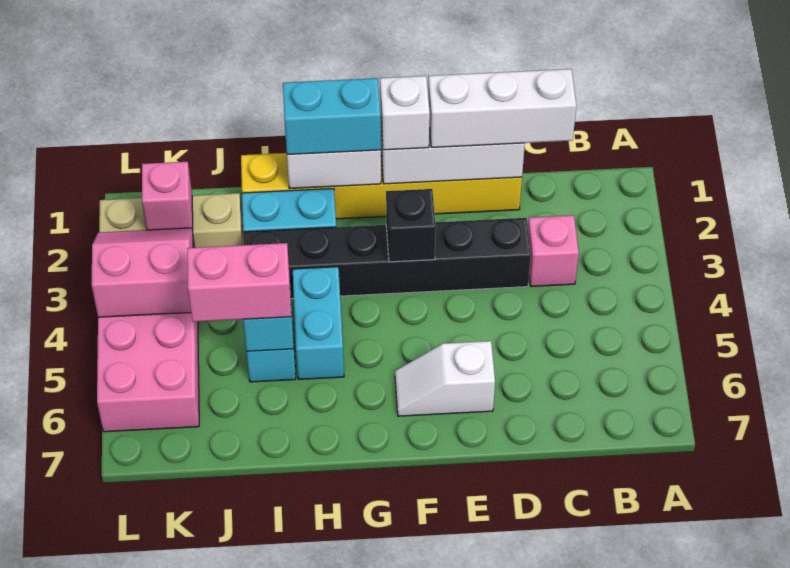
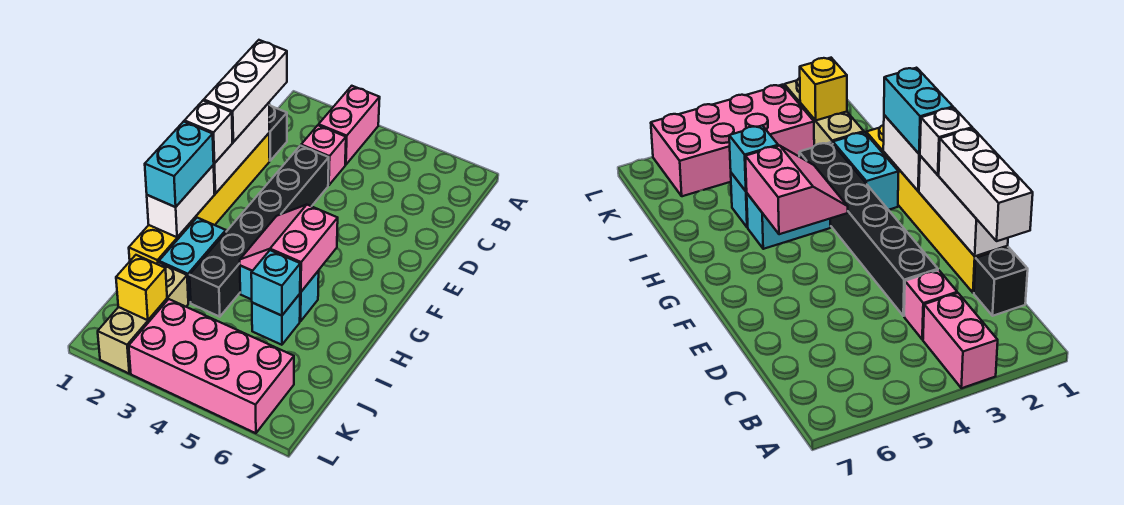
white slope E6:F6 level 1 top E -> none
black brick F3 level 2 -> black brick C1 level 1
pink brick I5:J5 level 3 -> pink brick A3:B3 level 1
pink brick K2 level 2 -> yellow brick K2 level 2
pink slope K3:L4 level 2 top 4 -> pink slope G4:H5 level 2 top 5

